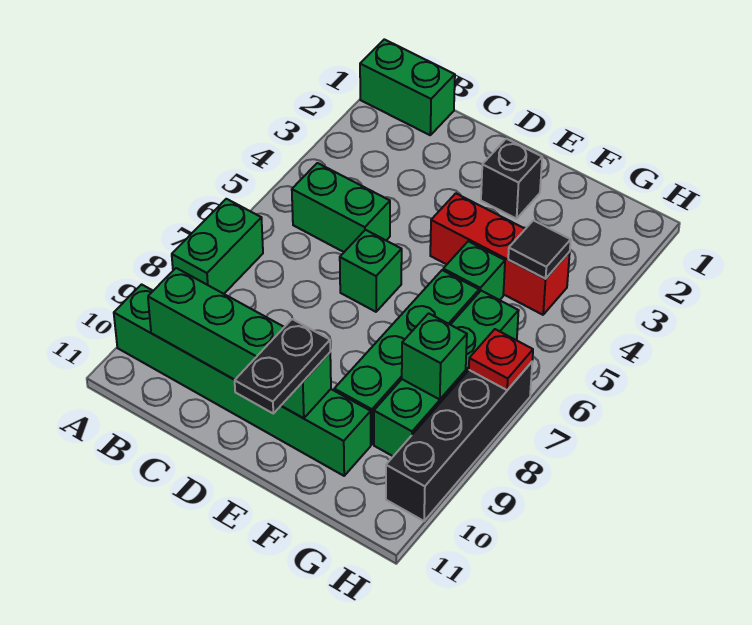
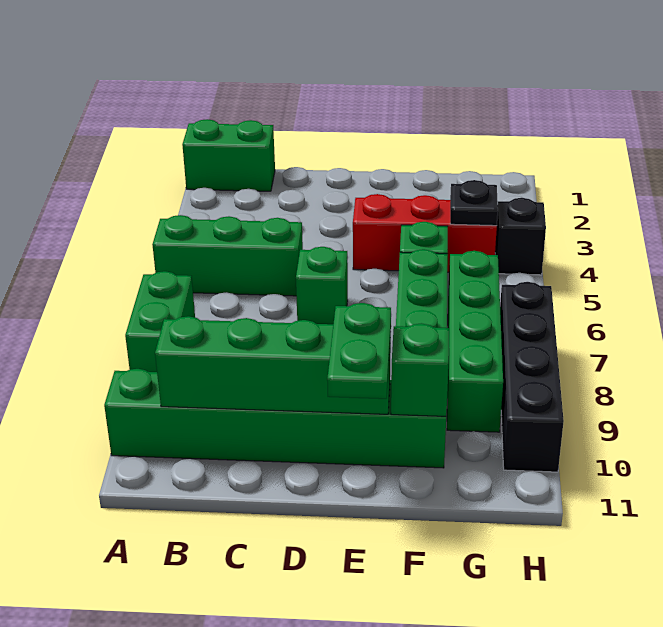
green brick B5:C5 level 1 -> green brick A5:C5 level 1
black brick E2 level 1 -> black brick H4 level 1
black plate E10:E11 level 3 -> green plate E10:E11 level 3
black tile G4 level 2 -> black plate G4 level 2
green brick G8 level 2 -> green brick F10 level 2
red plate H7 level 2 -> none

